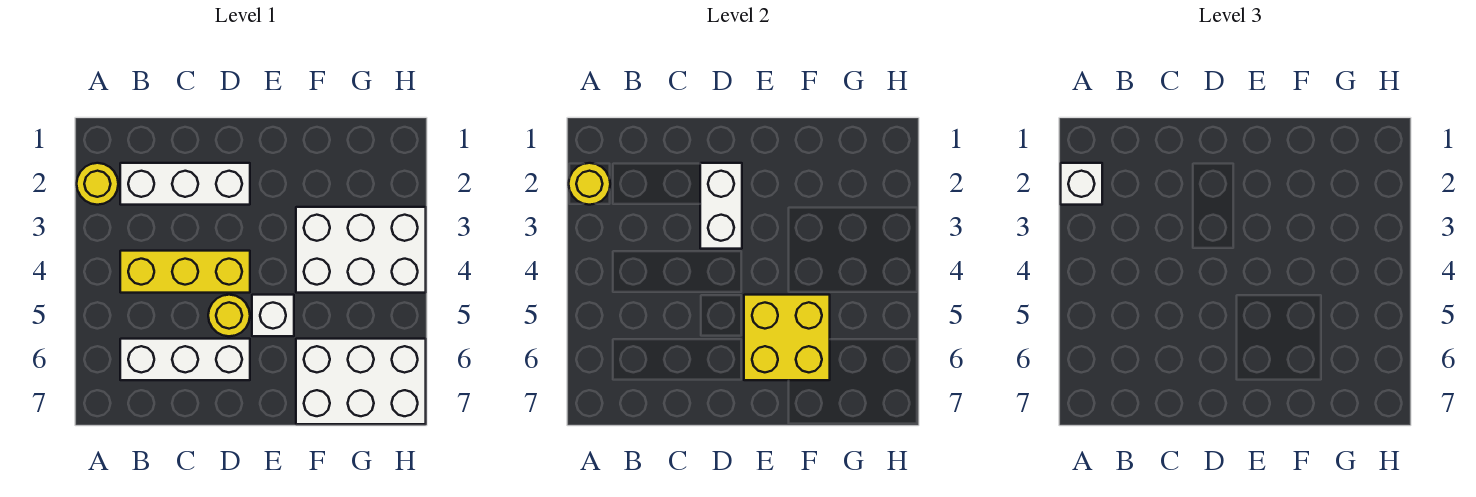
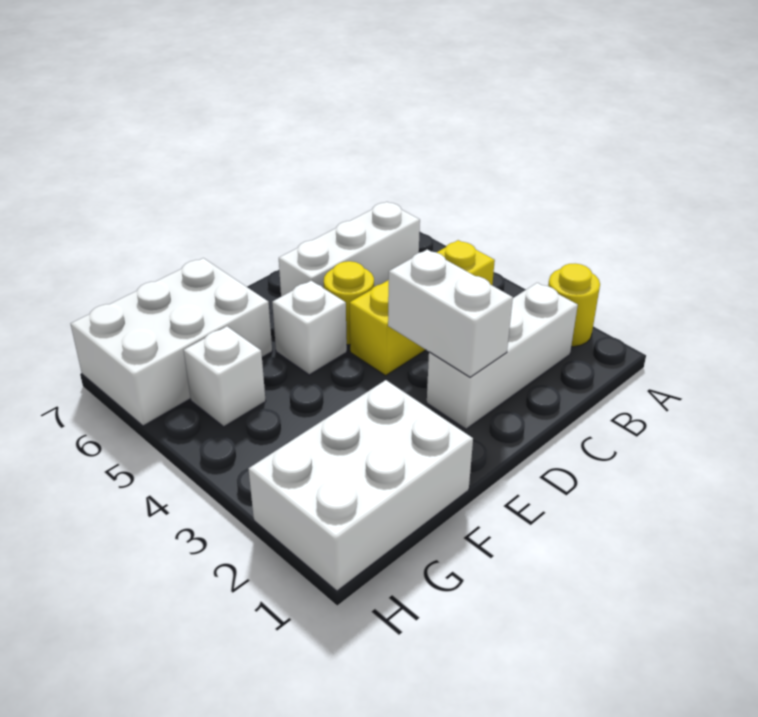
yellow round brick A2 level 2 -> none
white brick A2 level 3 -> white brick G5 level 1
yellow brick E5:F6 level 2 -> none
white brick F3:H4 level 1 -> white brick F1:H2 level 1

